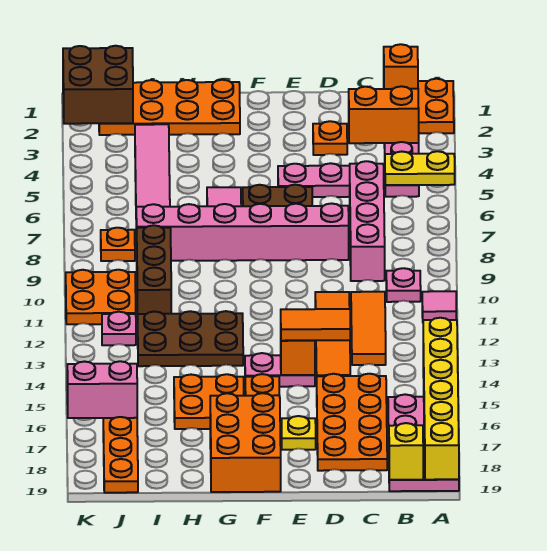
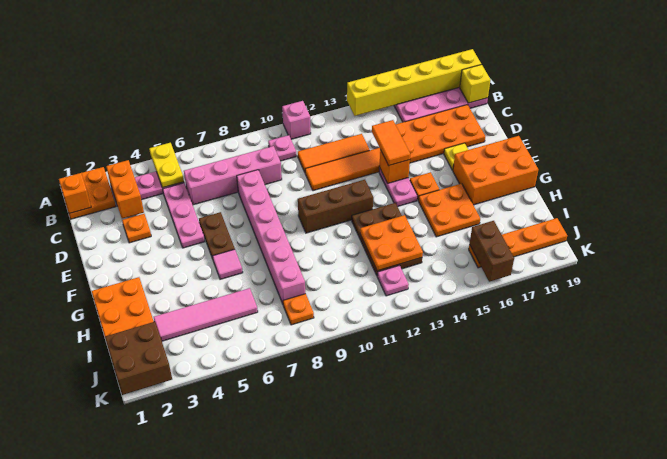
pink tile A11 level 1 -> pink brick A11 level 1
brown brick I9:I11 level 1 -> brown brick F10:F12 level 1
orange plate J10:K11 level 1 -> orange plate H12:I13 level 2
pink brick J16:K16 level 2 -> brown brick J16:K16 level 2

